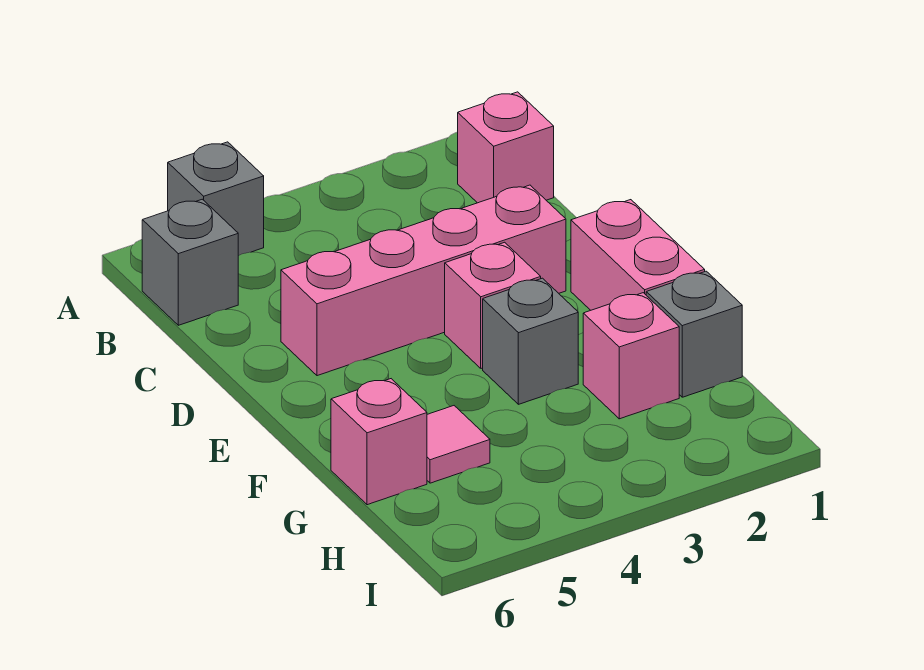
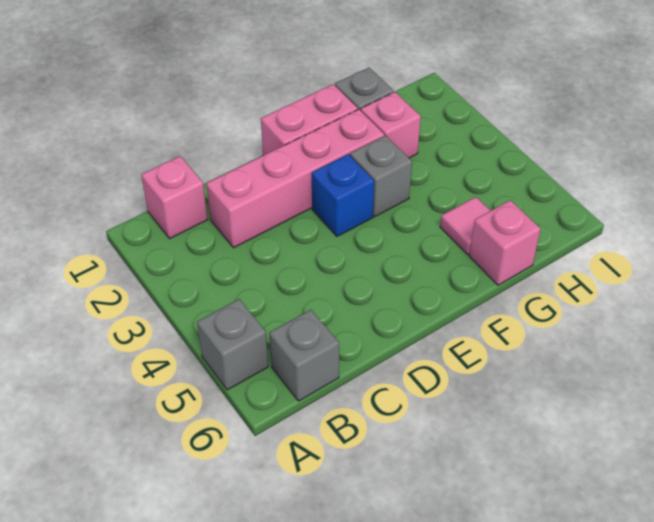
pink brick D2:D5 level 1 -> pink brick C2:F2 level 1
pink brick E3 level 1 -> blue brick E3 level 1

